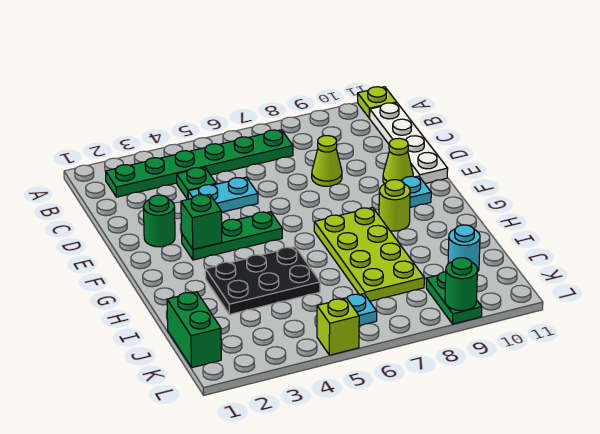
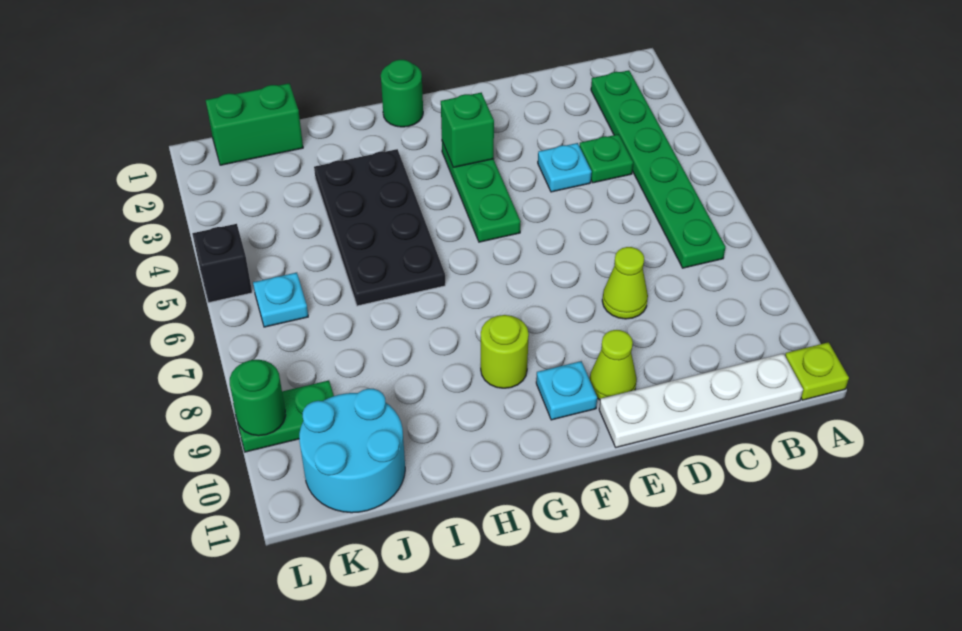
cyan plate D4:D5 level 1 -> cyan plate D4 level 1
green round brick E2 level 1 -> green round brick G1 level 1
lime plate G7:J8 level 1 -> none
black plate H3:I5 level 1 -> black plate H3:I6 level 1
cyan round brick J10 level 1 -> cyan round brick J10:K11 level 1
lime brick L5 level 1 -> black brick L5 level 1

